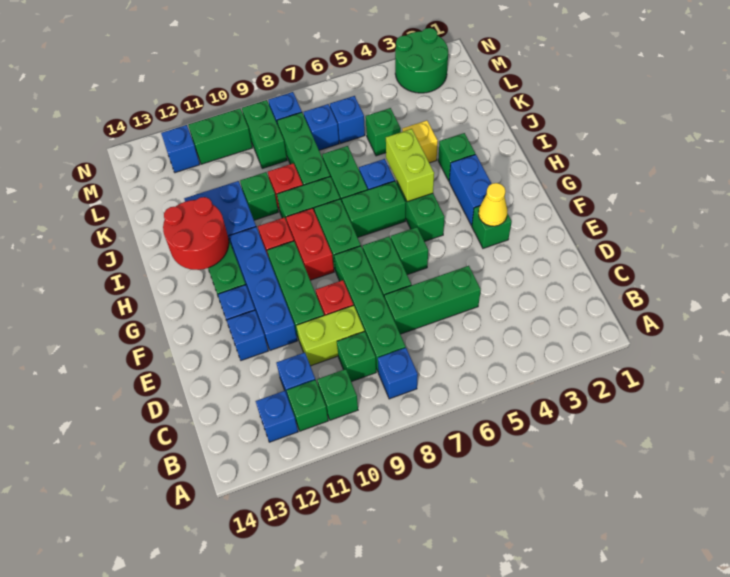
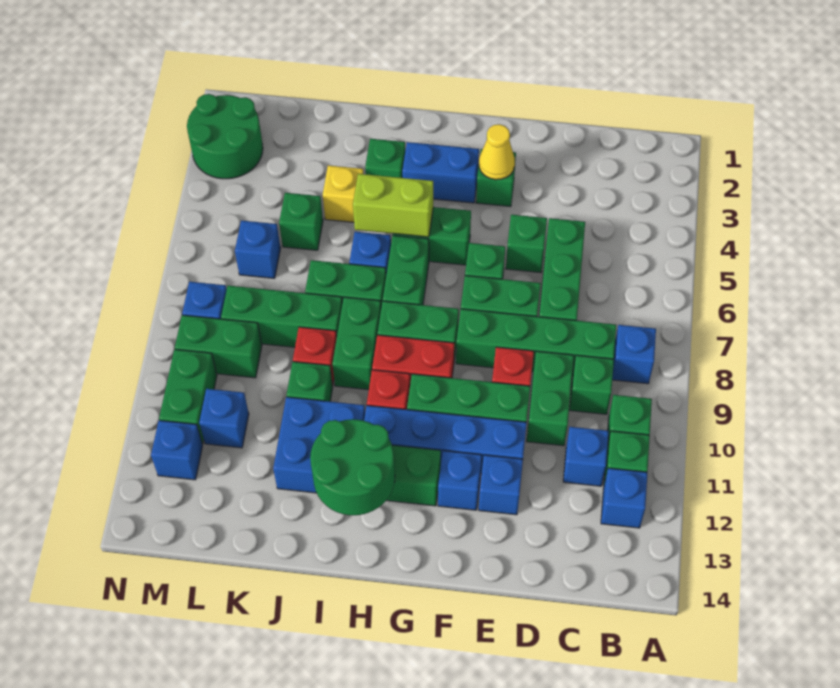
lime brick D9:D10 level 1 -> green brick D9:D10 level 1
none -> green brick E5 level 1
red round brick H12:I13 level 2 -> green round brick H12:I13 level 2
blue brick L7 level 1 -> blue brick L11 level 1

